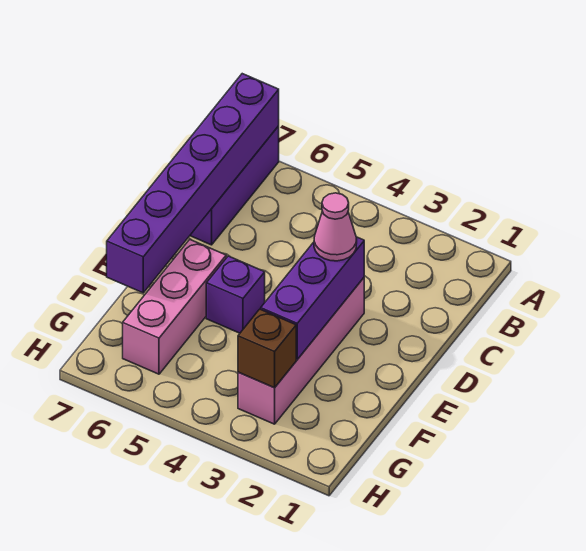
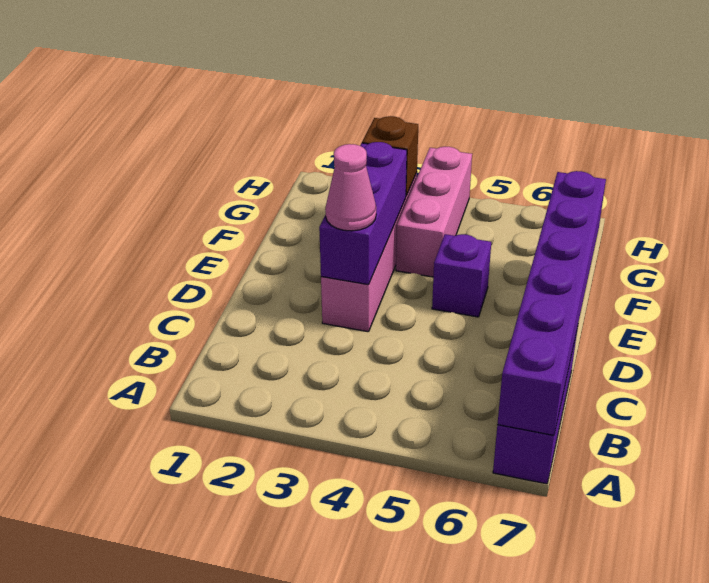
pink brick E6:G6 level 1 -> pink brick F4:H4 level 1

